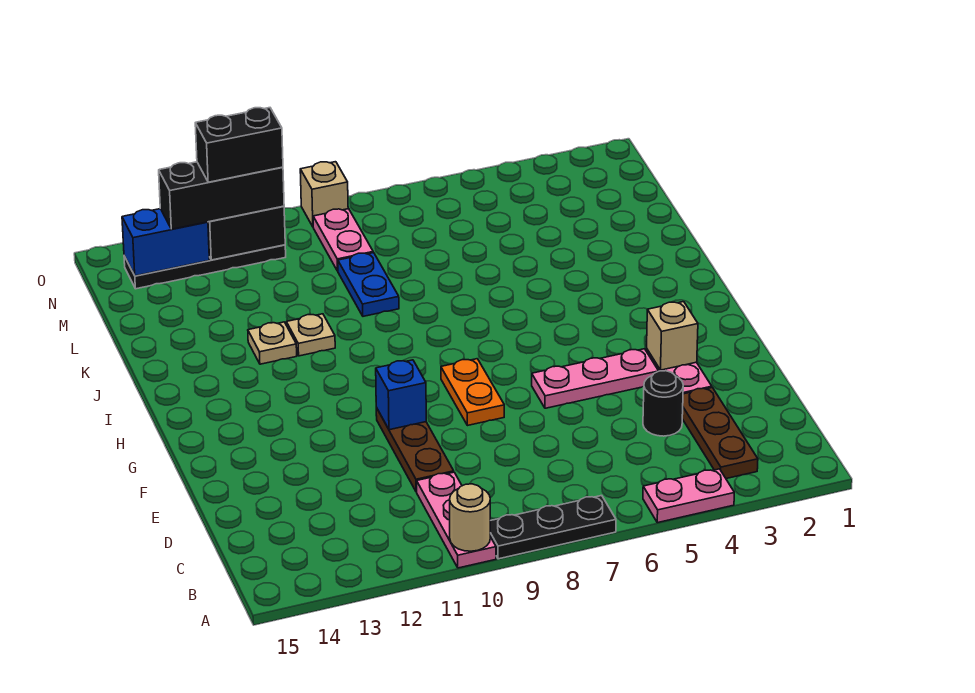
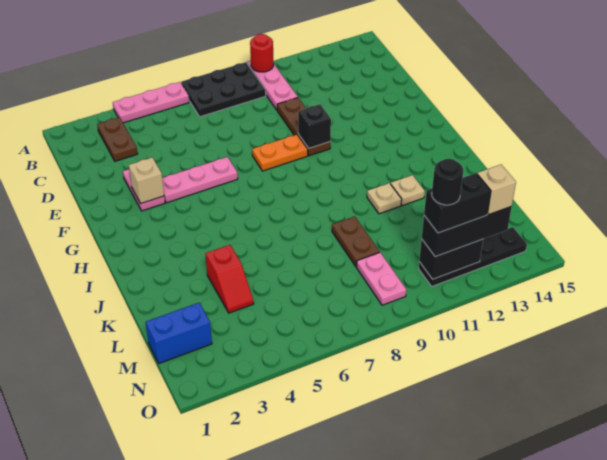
pink plate A4:A5 level 1 -> pink plate A4:A6 level 1
black plate A7:A9 level 1 -> black plate A7:B9 level 1
tan round brick A10 level 2 -> red round brick A10 level 2
brown plate B3:D3 level 1 -> brown plate B3:C3 level 1
black round brick D4 level 1 -> black round brick N11 level 5
orange plate F8:G8 level 1 -> orange plate F8:F9 level 1
blue brick F10 level 2 -> black brick F10 level 2
none -> red slope K4:L4 level 1 top K
blue plate K9:L9 level 1 -> brown plate K9:L9 level 1
blue brick N13:N14 level 2 -> blue brick M1:M2 level 1
tan brick O9 level 1 -> tan brick N13 level 4

